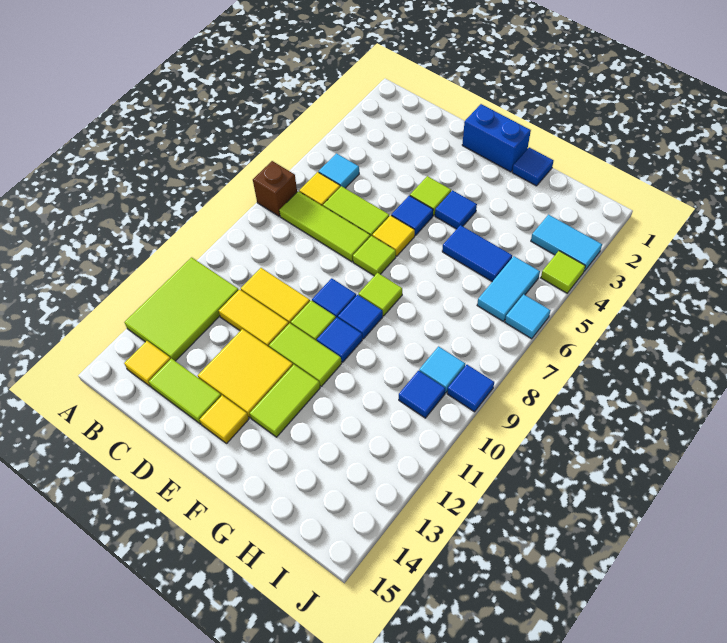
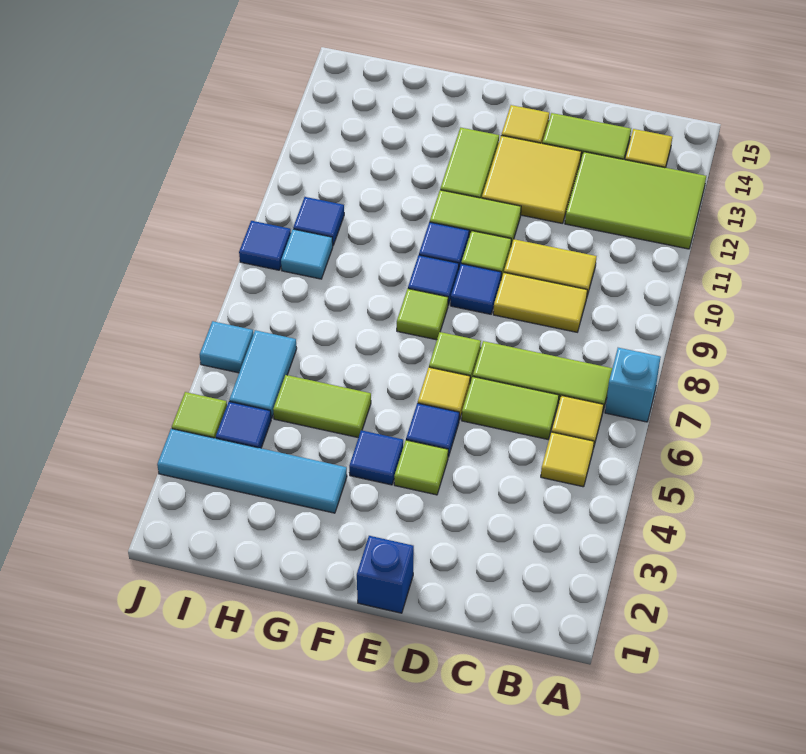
brown brick A7 level 1 -> cyan brick A7 level 1
lime tile A11:B13 level 1 -> lime tile A12:C13 level 1
cyan tile B5 level 1 -> yellow tile B5 level 1
yellow tile C11:D11 level 1 -> yellow tile C9:D9 level 1
blue brick E1:F1 level 1 -> blue brick E1 level 1
blue tile G1 level 1 -> blue tile I4 level 1
blue tile G5:H5 level 1 -> lime tile G5:H5 level 1
cyan tile I3:J3 level 1 -> cyan tile G3:J3 level 1

